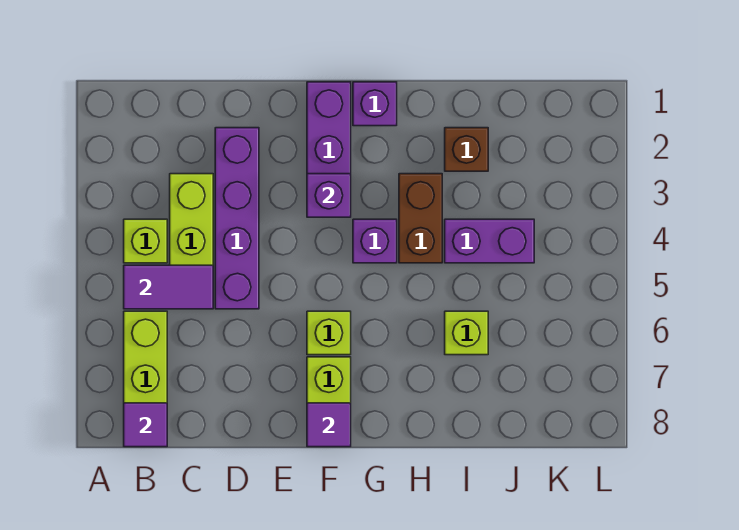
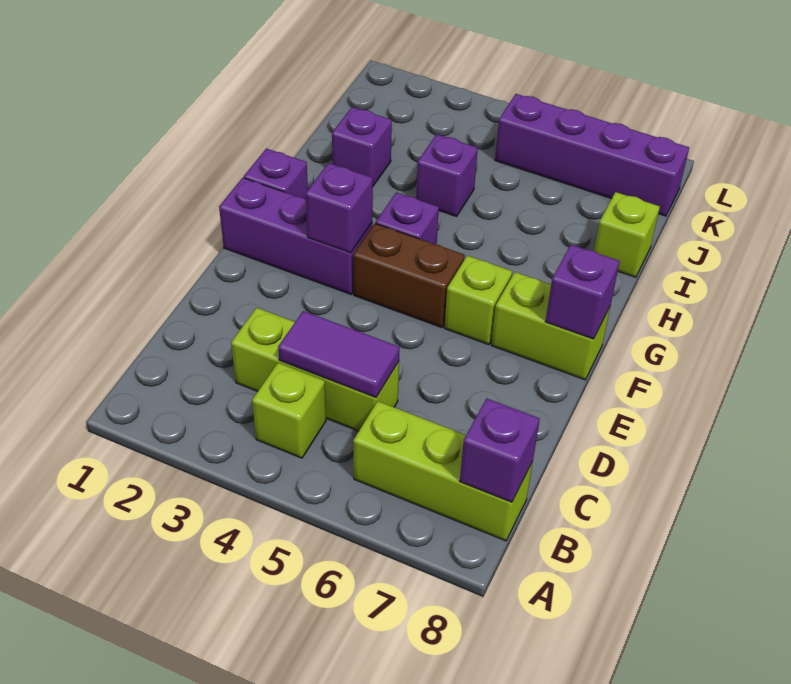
purple tile B5:C5 level 2 -> purple tile C4:C5 level 2
purple tile B8 level 2 -> purple brick B8 level 2
purple brick D2:D5 level 1 -> purple brick K5:K8 level 1
purple tile F8 level 2 -> purple brick F8 level 2
brown brick H3:H4 level 1 -> brown brick F4:F5 level 1
brown brick I2 level 1 -> purple brick I2 level 1
purple brick I4:J4 level 1 -> purple brick I4 level 1
lime brick I6 level 1 -> lime brick I8 level 1

